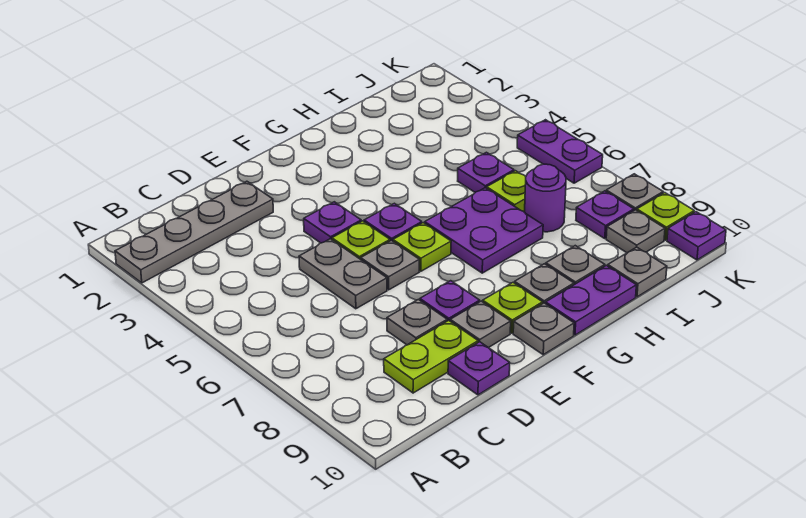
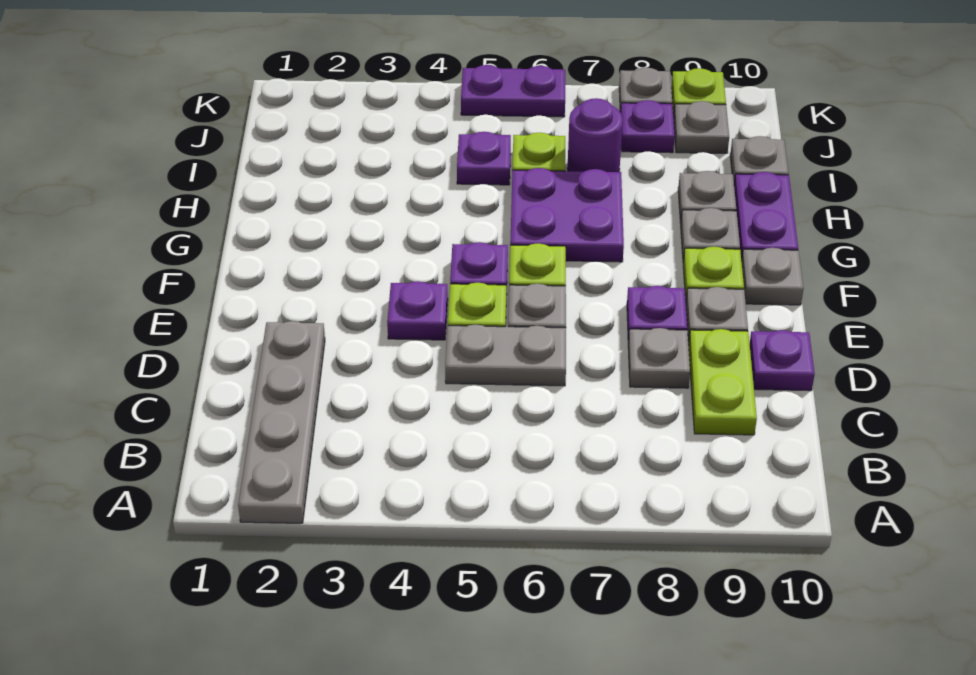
purple plate K10 level 1 -> none

